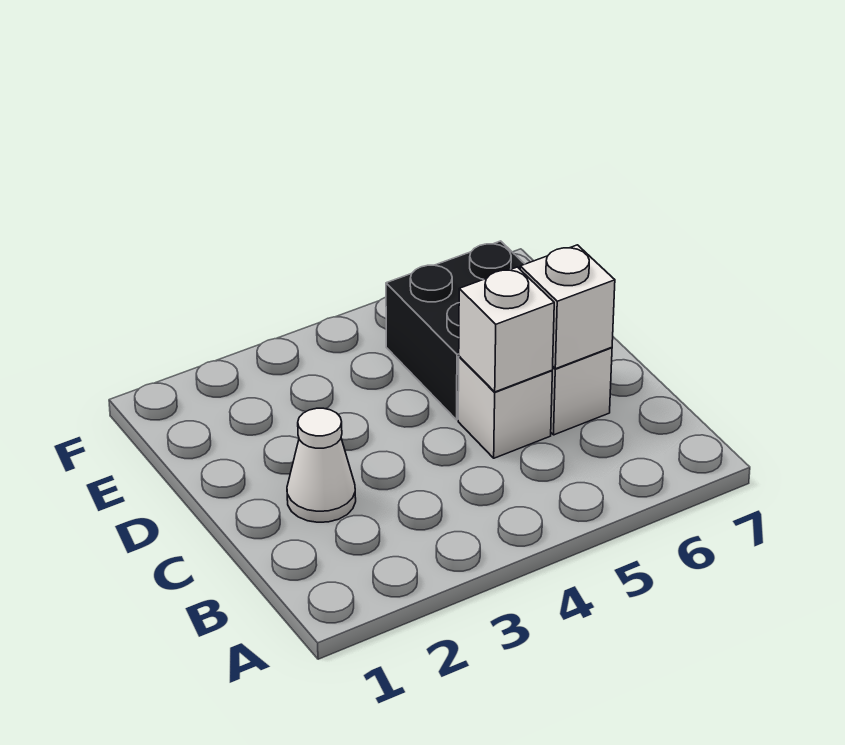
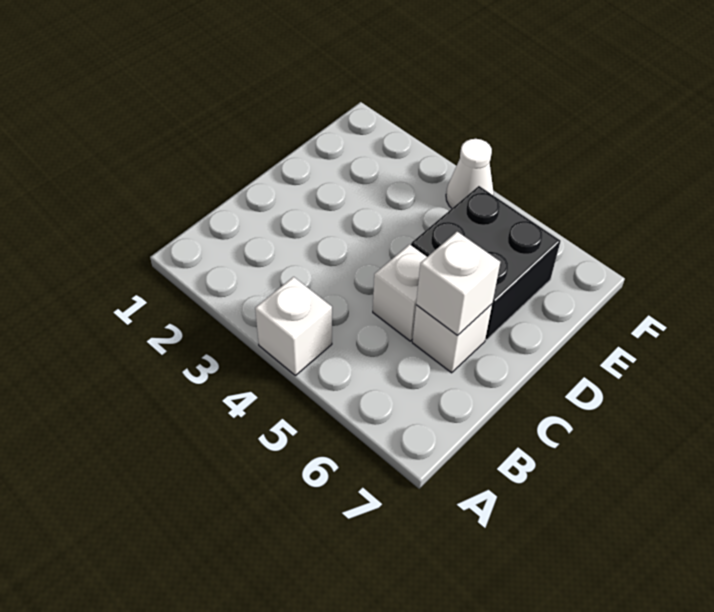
white cone C2 level 1 -> white cone F4 level 1
white brick C5 level 2 -> white brick A4 level 1

